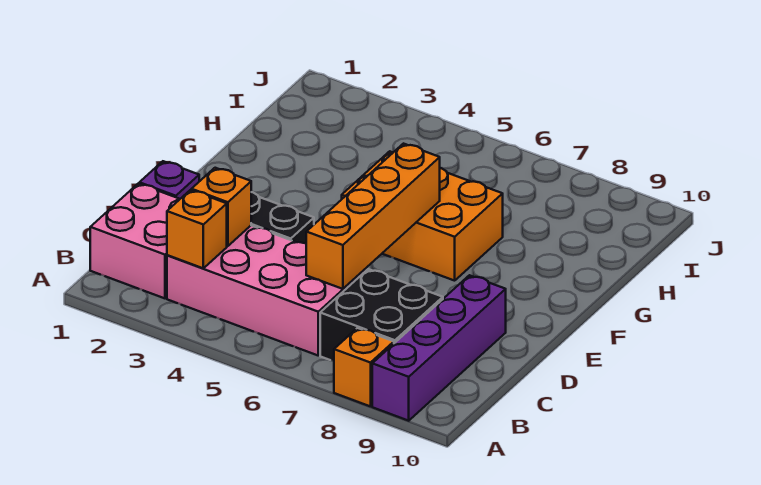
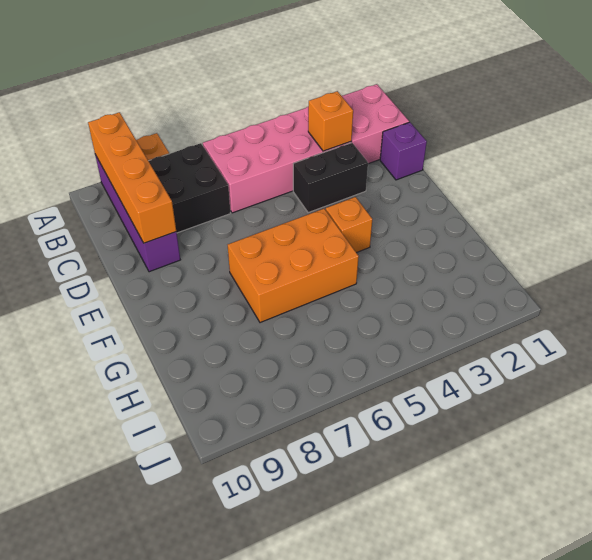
orange brick B3 level 2 -> orange brick F4 level 1
orange brick C6:F6 level 2 -> orange brick A9:D9 level 2

